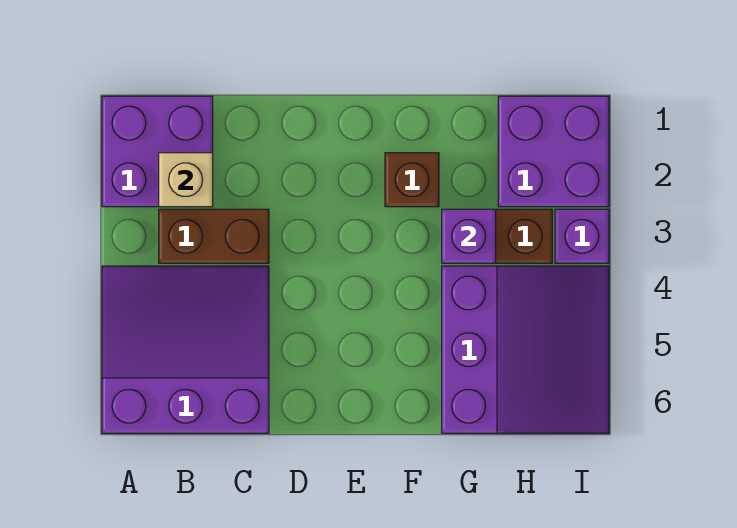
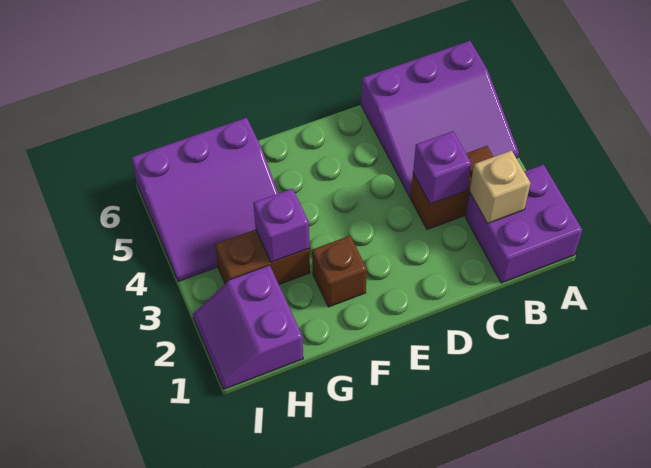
purple slope G4:I6 level 1 top G -> purple slope G4:I6 level 1 top 6
purple brick H1:I2 level 1 -> purple slope H1:I2 level 1 top H
purple brick I3 level 1 -> purple brick C3 level 2

